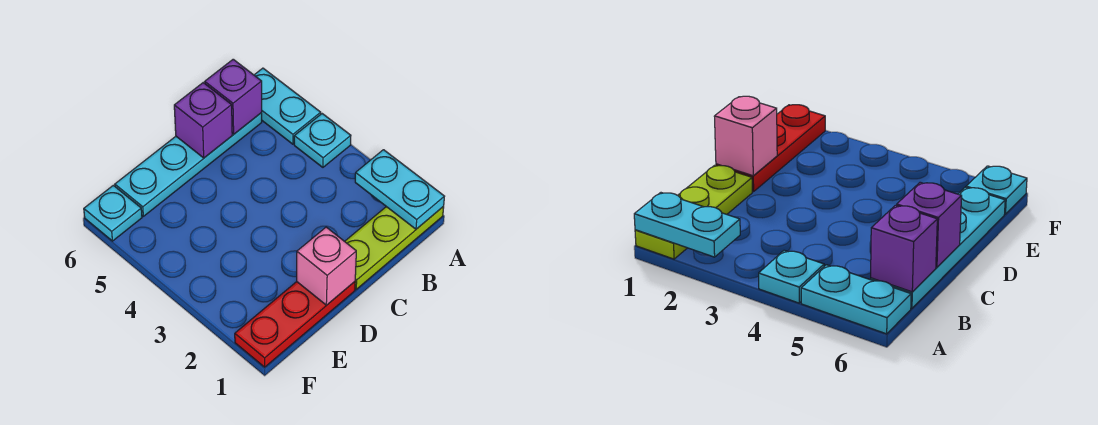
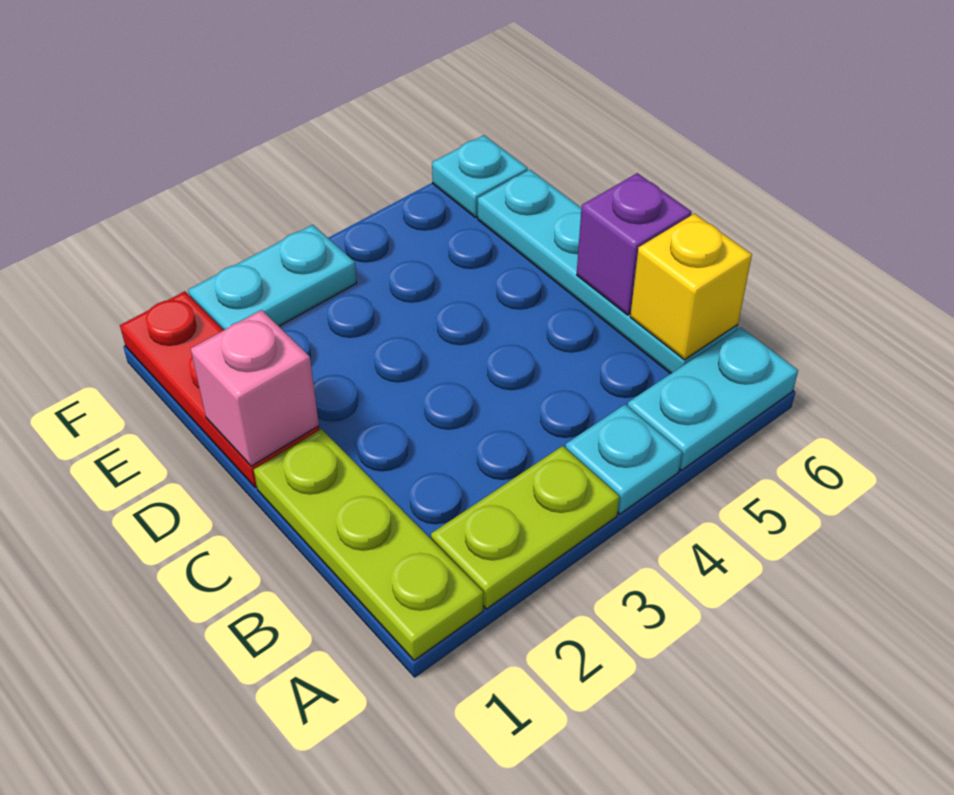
cyan plate A1:A2 level 2 -> cyan plate F2:F3 level 1
none -> lime plate A2:A3 level 1
purple brick B6 level 2 -> yellow brick B6 level 2

